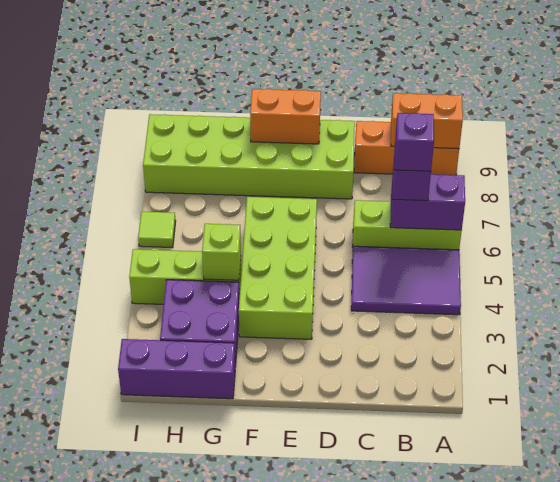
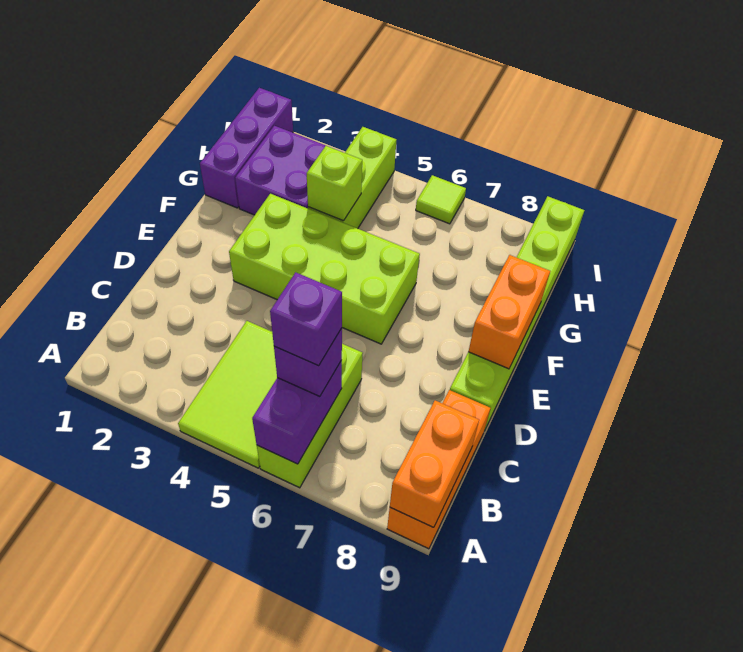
purple tile A4:C5 level 1 -> lime tile A4:C5 level 1
lime brick D8:I9 level 1 -> lime brick D9:I9 level 1

